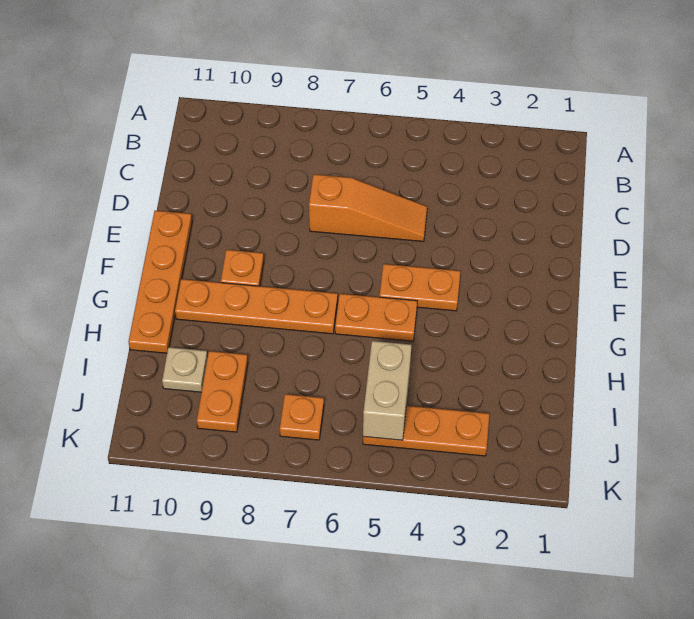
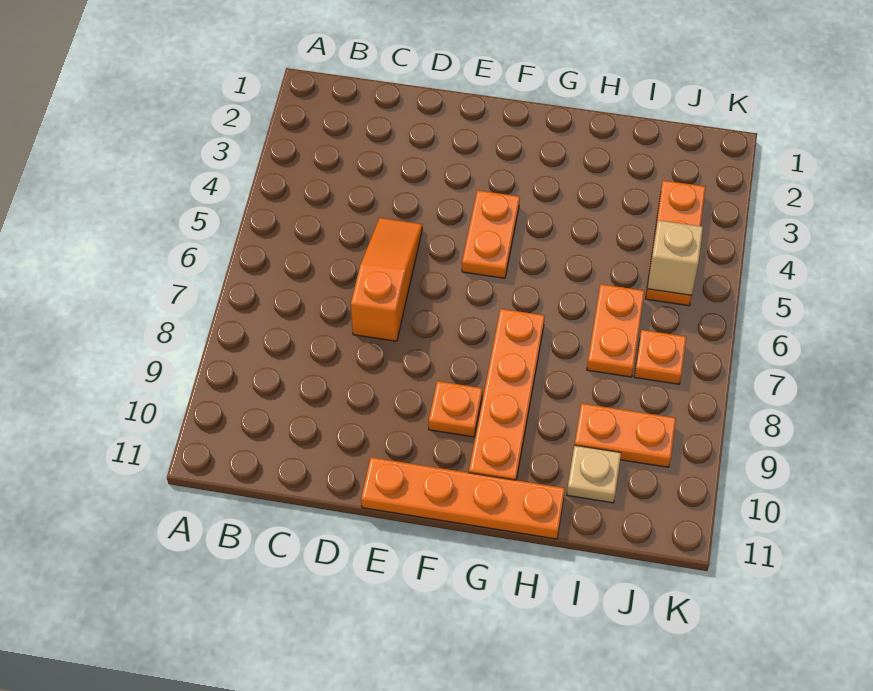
orange plate G5:G6 level 1 -> orange plate I6:I7 level 1
tan brick I5:J5 level 2 -> tan brick J5 level 2

